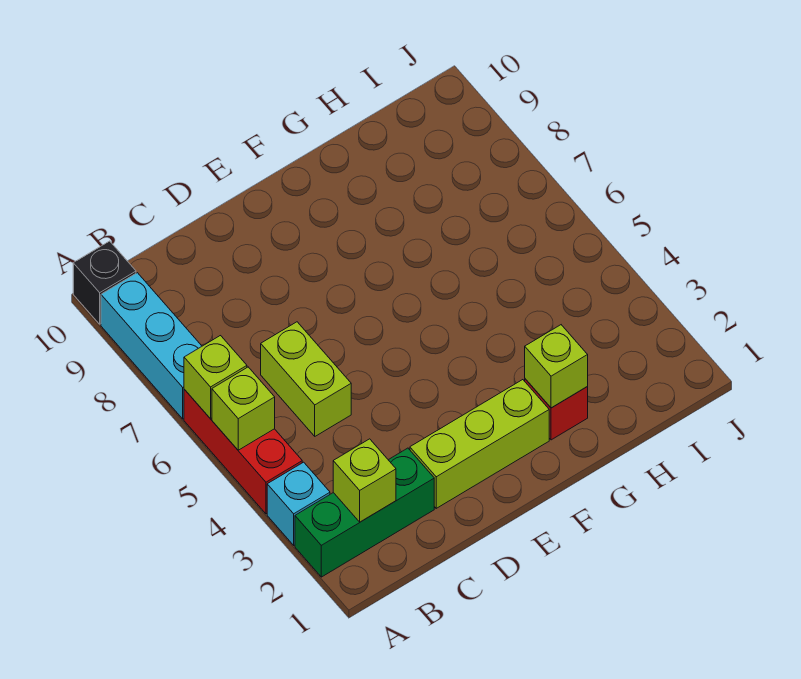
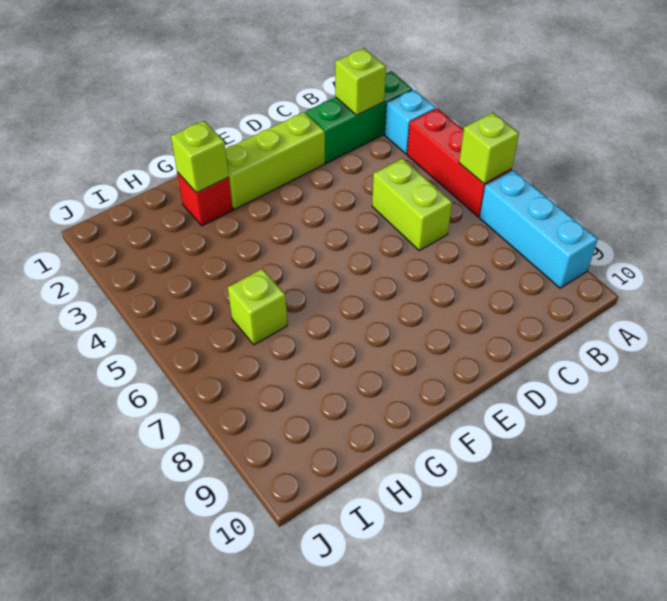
lime brick A5 level 2 -> lime brick H6 level 1
black brick A10 level 1 -> none

